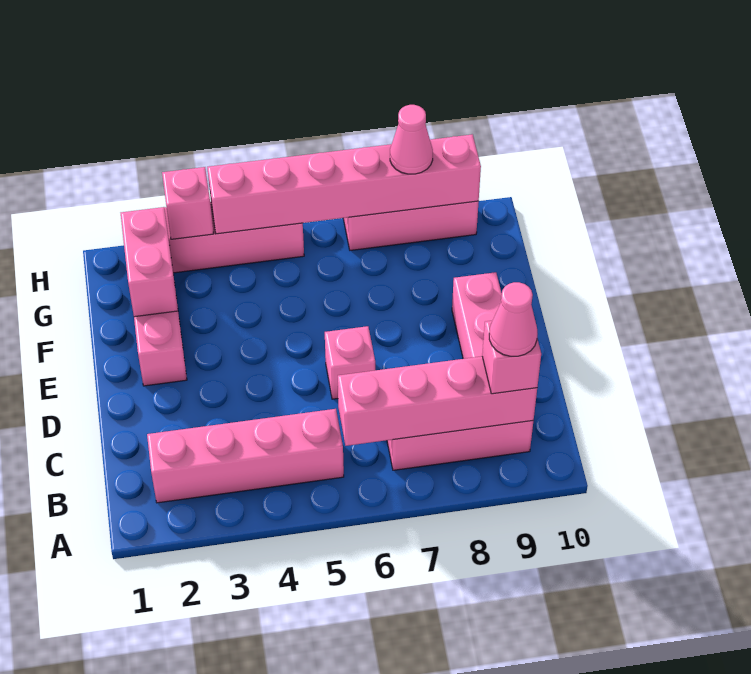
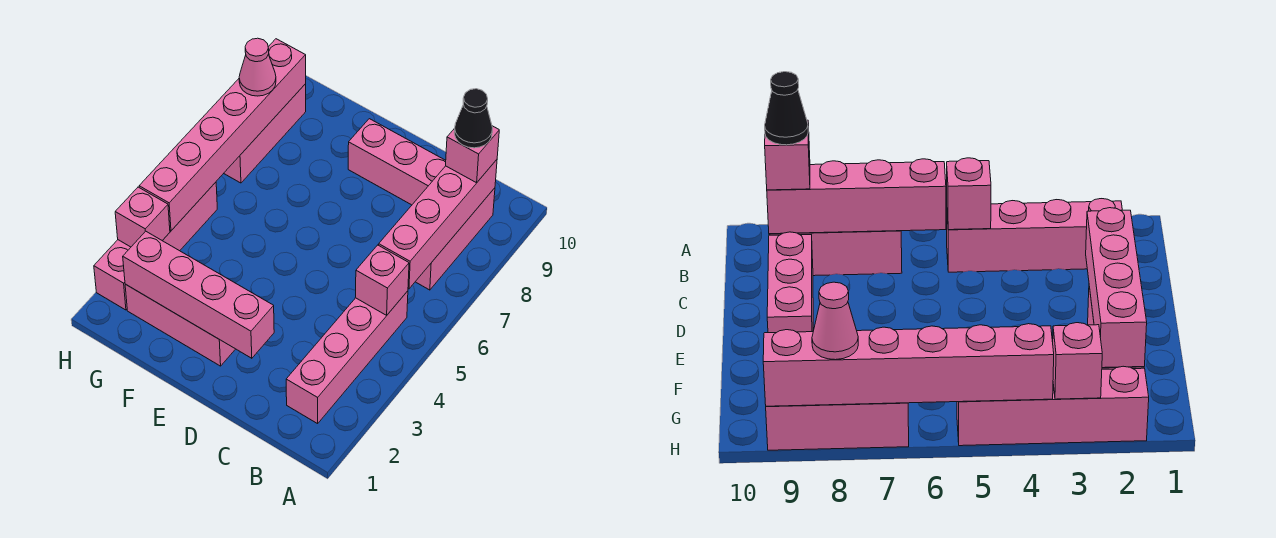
pink cone B9 level 4 -> black cone B9 level 4
pink brick D6 level 1 -> pink brick B5 level 2
pink brick F2:G2 level 2 -> pink brick D2:G2 level 2

